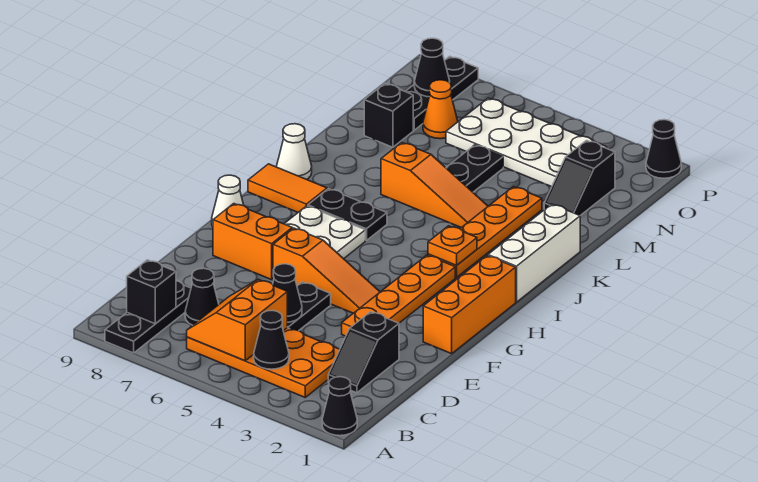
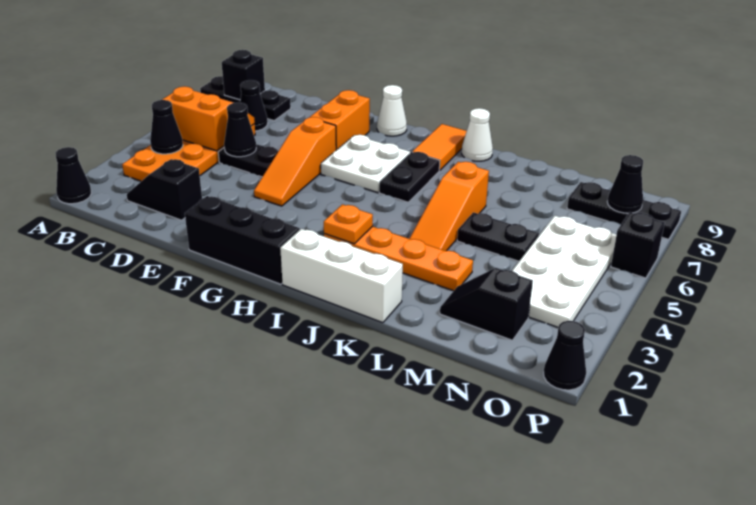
orange plate E3:H3 level 1 -> none
orange brick F1:H1 level 1 -> black brick F1:H1 level 1
black brick M8 level 1 -> black brick P6 level 1
orange cone N7 level 1 -> none

